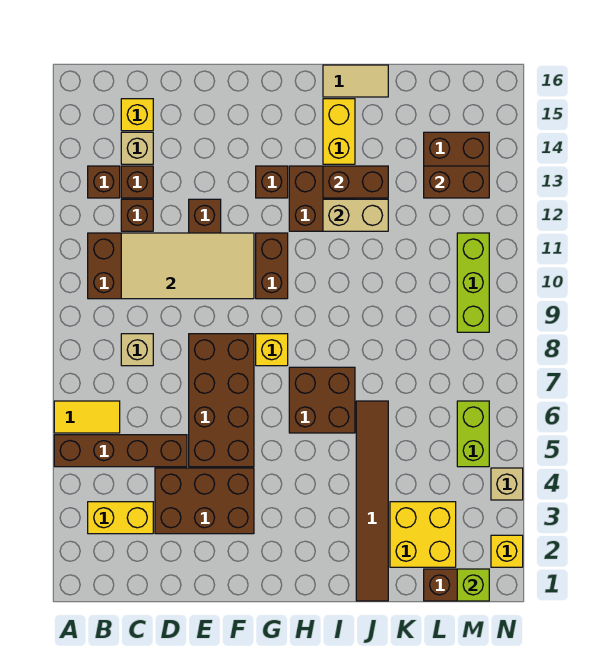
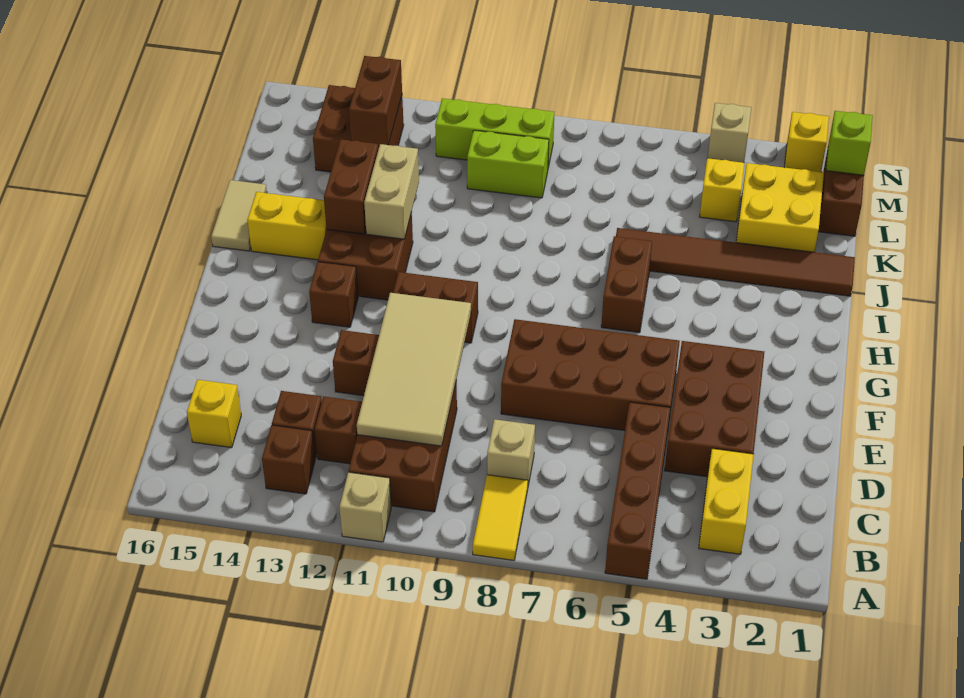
yellow tile A6:B6 level 1 -> yellow tile A8:B8 level 1
tan brick C14 level 1 -> tan brick A11 level 1
yellow brick G8 level 1 -> yellow brick L4 level 1
brown brick H6:I7 level 1 -> brown brick H6:I6 level 1
lime brick M5:M6 level 1 -> lime brick L9:L10 level 1

